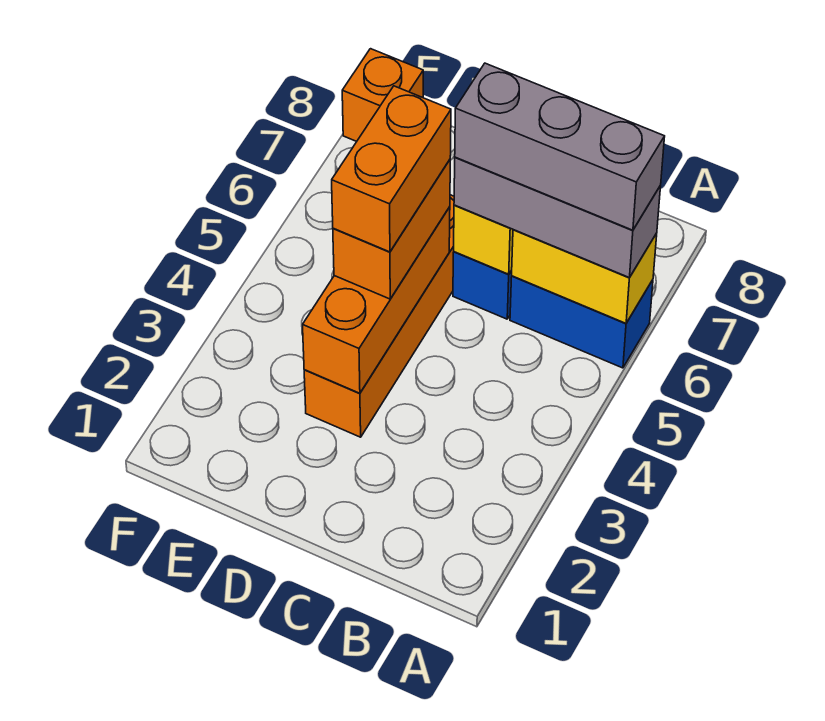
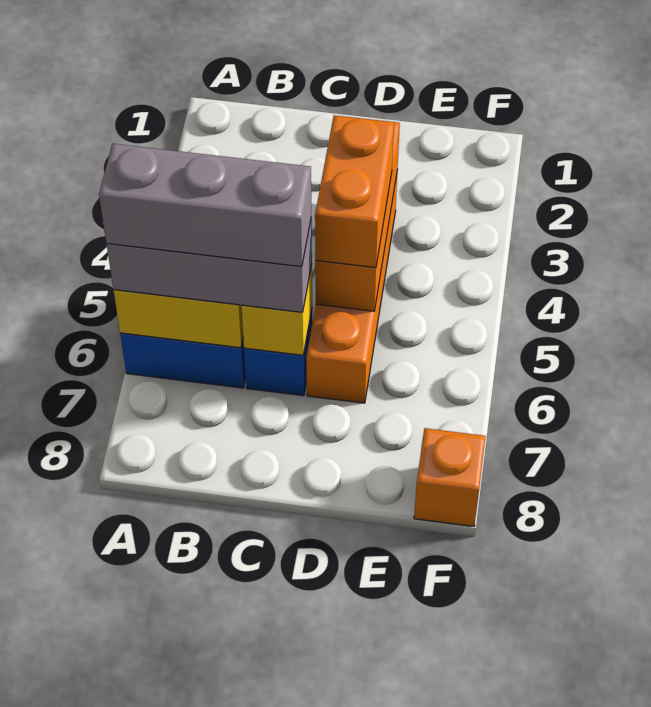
orange brick D4:D5 level 4 -> none

